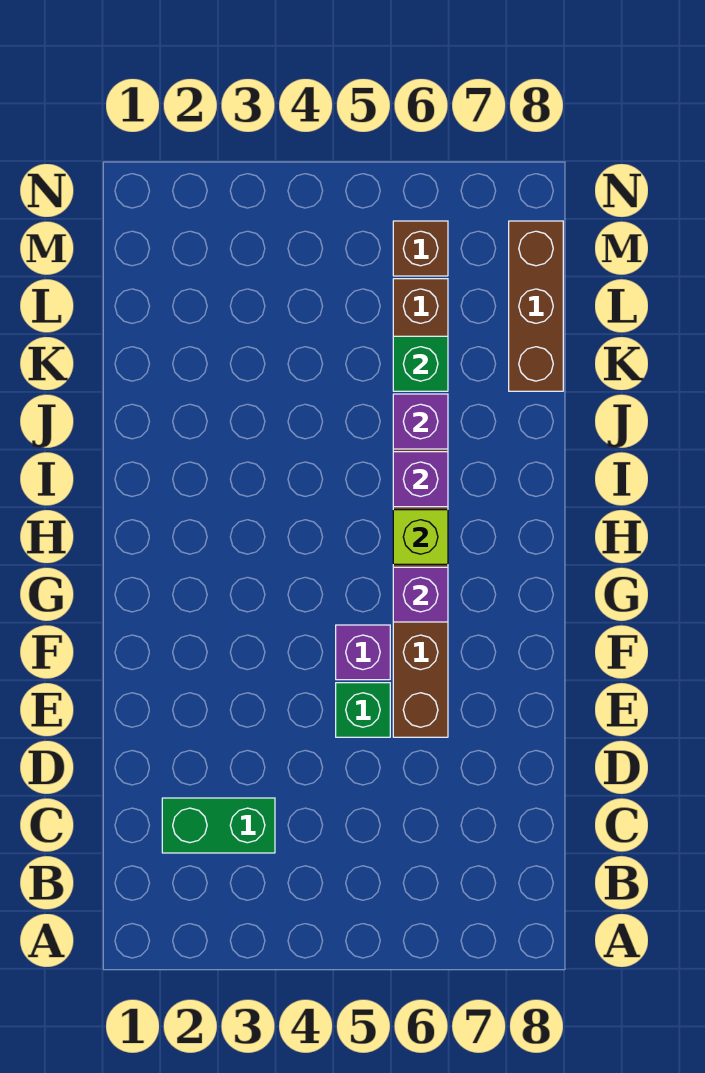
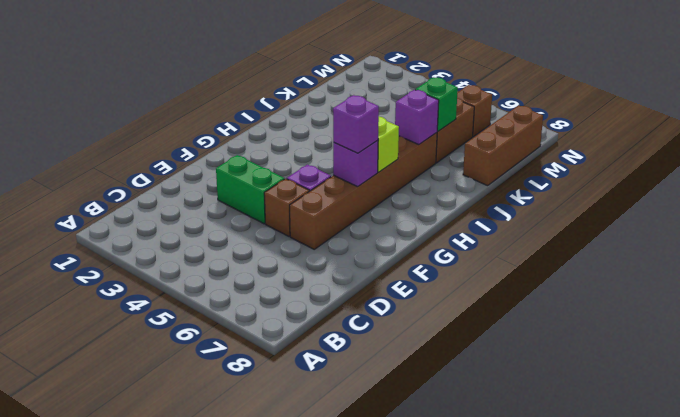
green brick C2:C3 level 1 -> green brick E3:E4 level 1
green brick E5 level 1 -> brown brick E5 level 1
purple brick I6 level 2 -> purple brick G6 level 3

